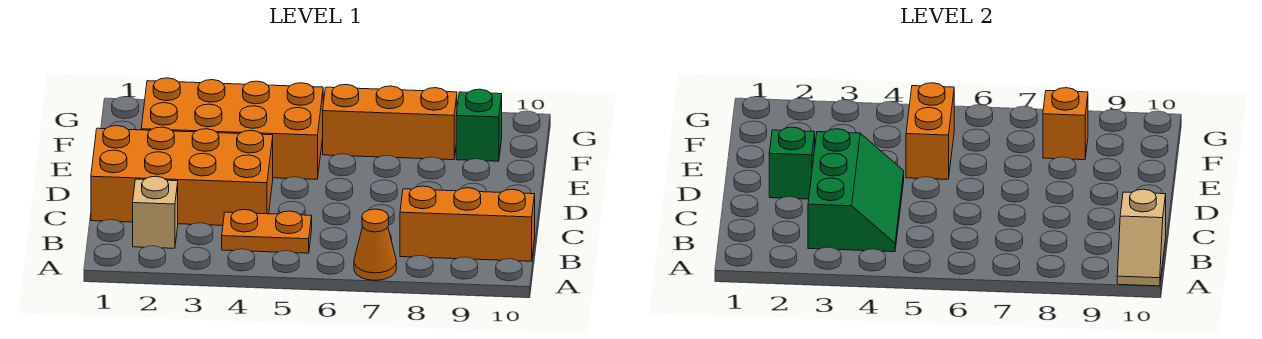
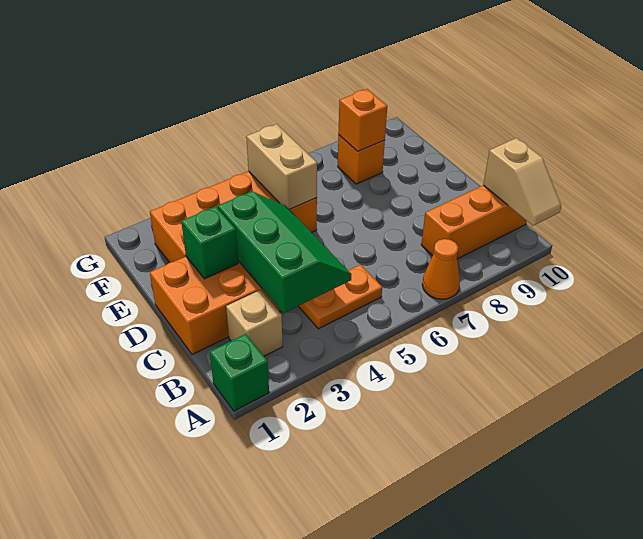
orange brick E5:F5 level 2 -> tan brick E5:F5 level 2
orange brick F6:F8 level 1 -> orange brick F8 level 1
green brick F9 level 1 -> green brick A1 level 1

